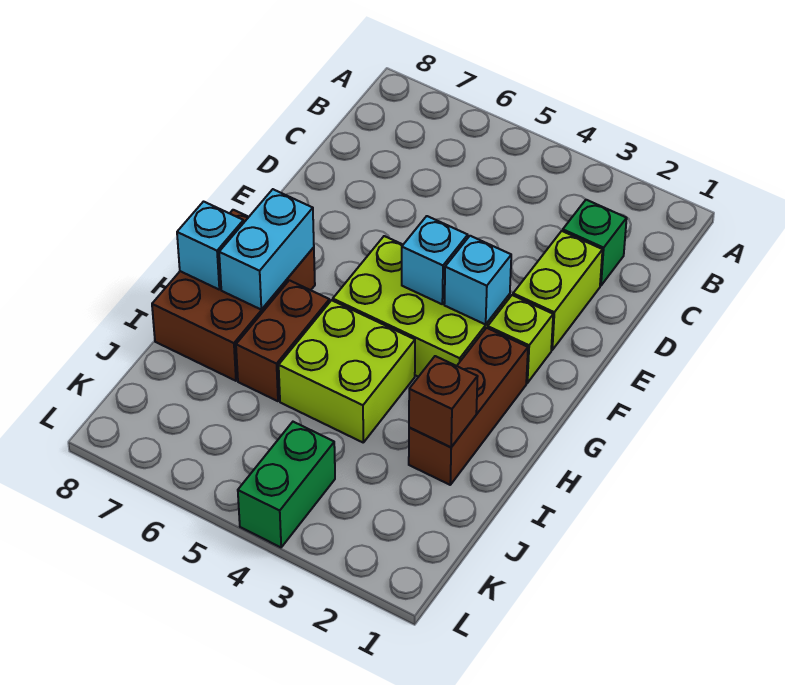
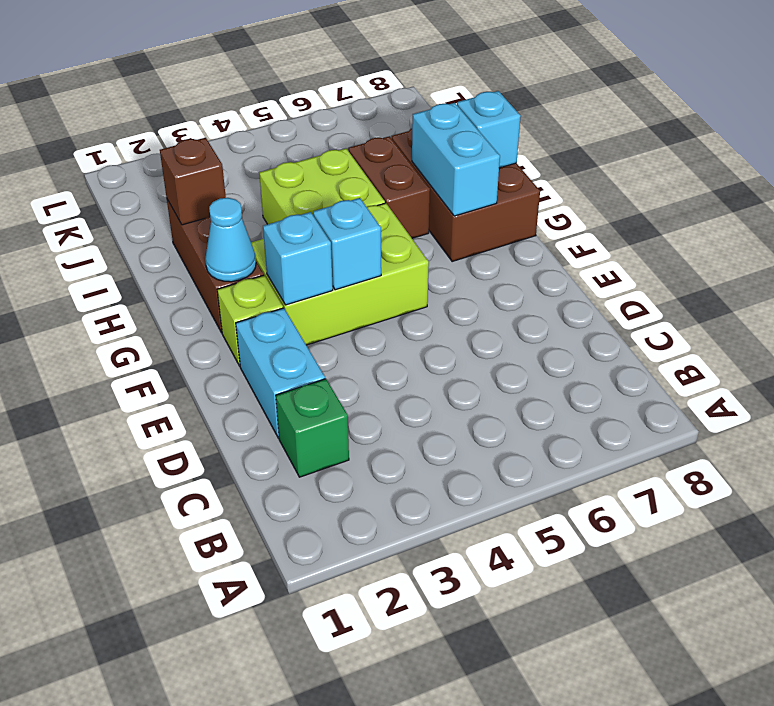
lime brick D2:E2 level 1 -> cyan brick D2:E2 level 1
none -> cyan cone G2 level 2
green brick K4:L4 level 1 -> none

